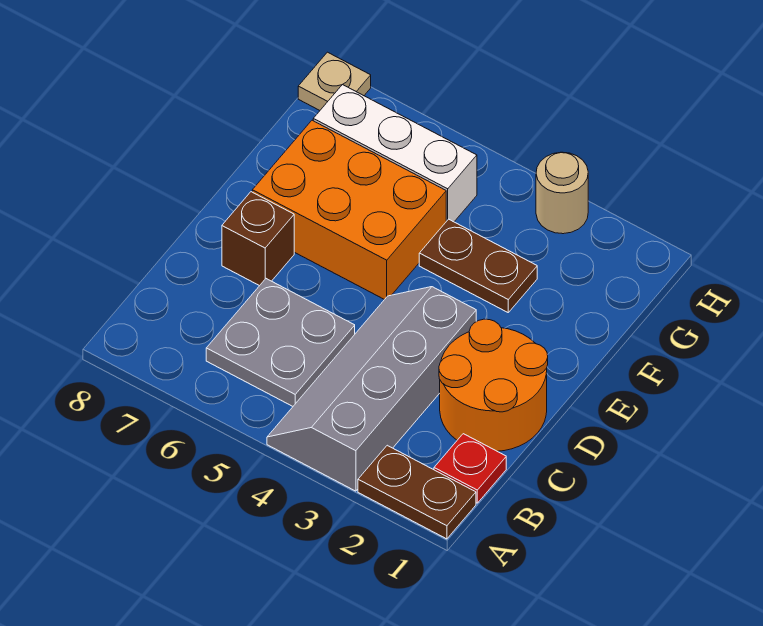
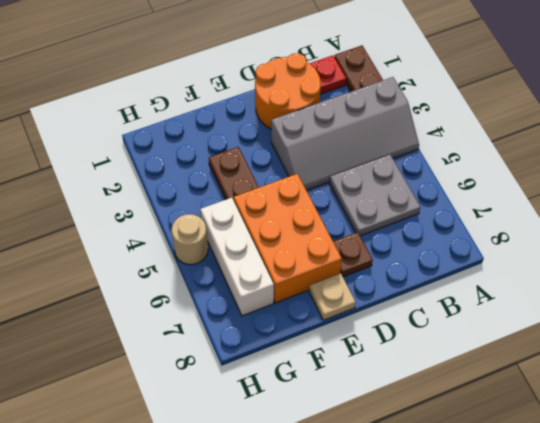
brown brick D7 level 1 -> brown plate D7 level 1
tan round brick H3 level 1 -> tan round brick H5 level 1
tan plate H8 level 1 -> tan plate E8 level 1

